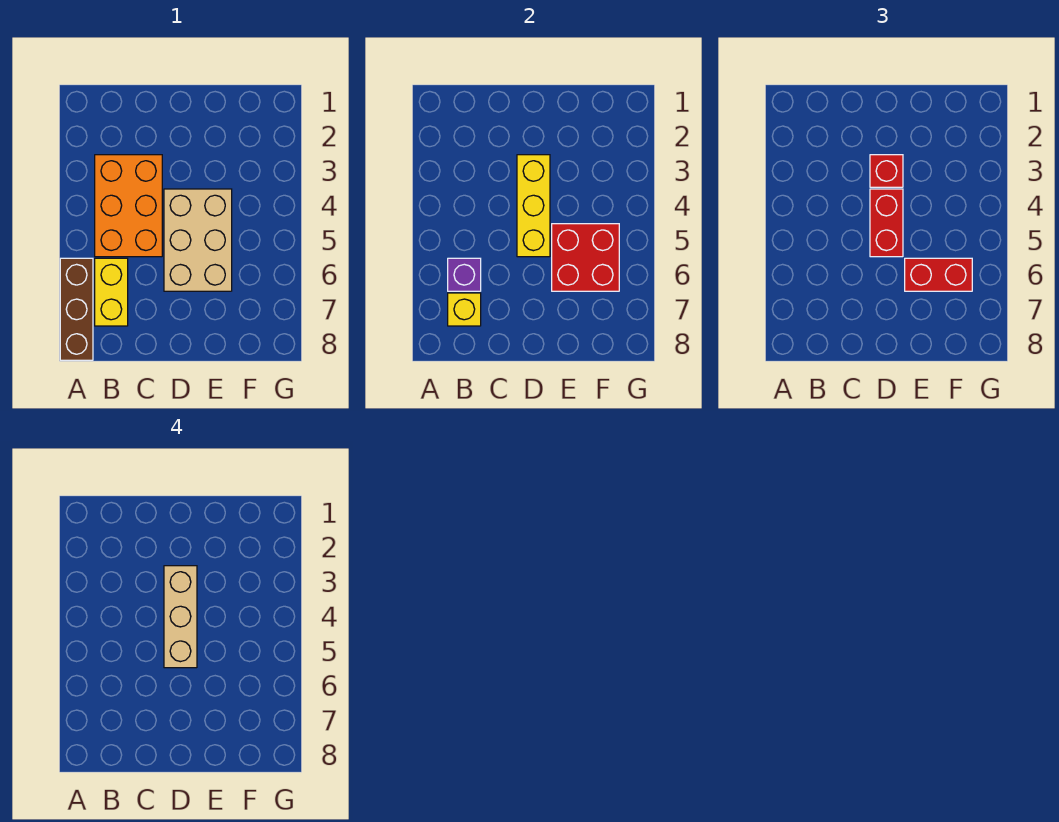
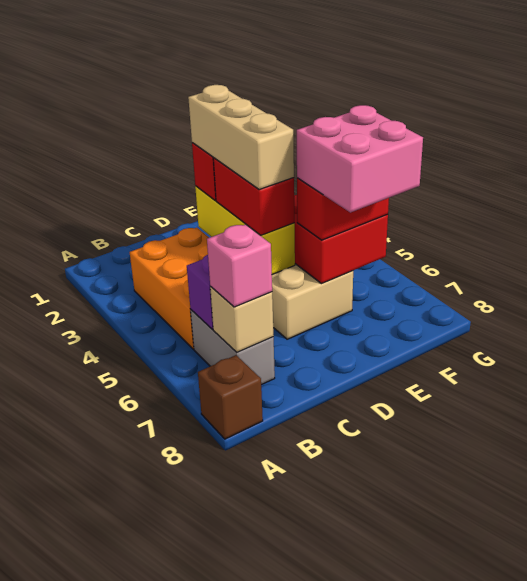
brown brick A6:A8 level 1 -> brown brick A8 level 1
yellow brick B6:B7 level 1 -> grey brick B6:B7 level 1
yellow brick B7 level 2 -> tan brick B7 level 2
none -> pink brick B7 level 3
none -> pink brick E6:F7 level 4

